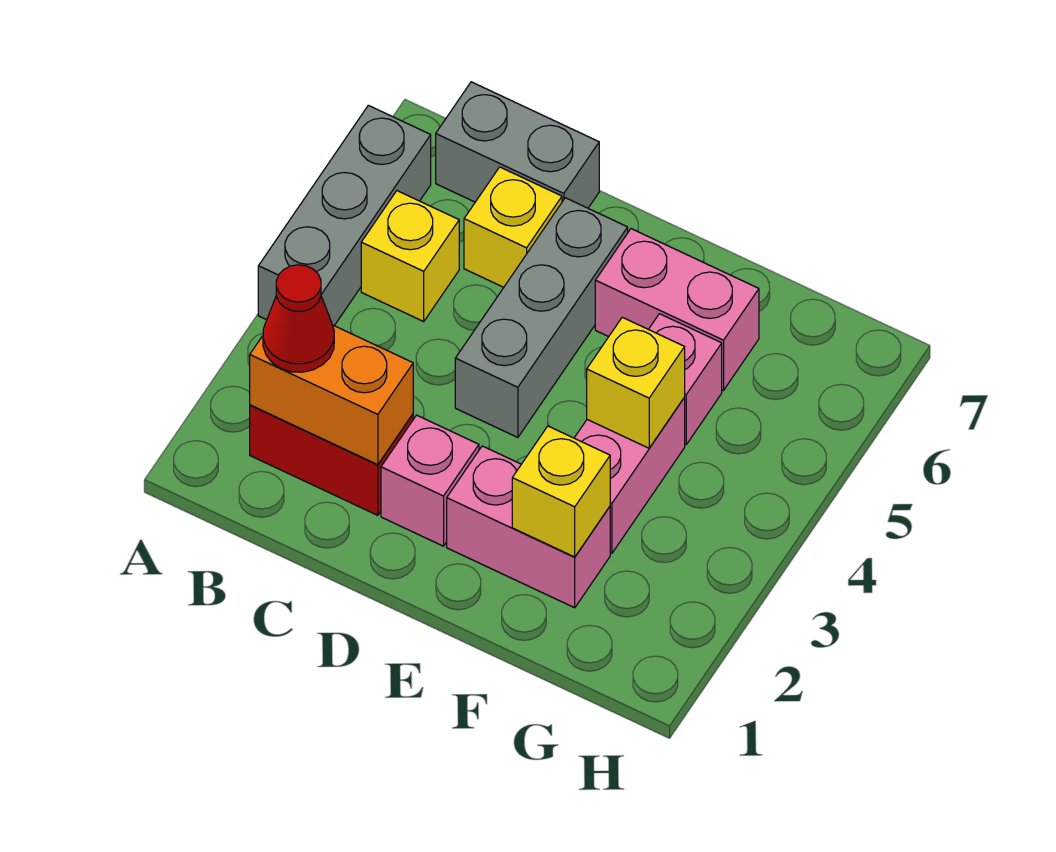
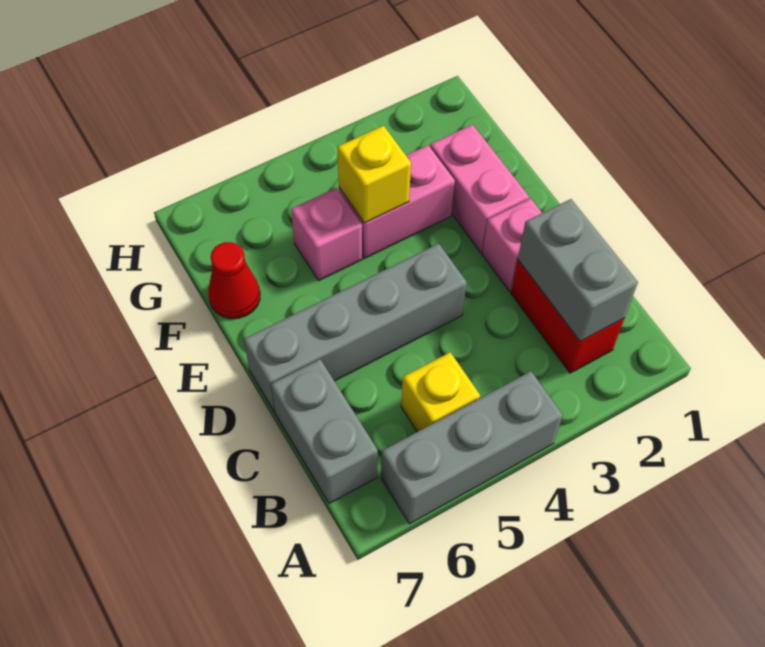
orange brick B2:C2 level 2 -> grey brick B2:C2 level 2
red cone B2 level 3 -> red cone F7 level 1
yellow brick C6 level 1 -> none
grey brick D4:D6 level 1 -> grey brick D4:D7 level 1
pink brick E6:F6 level 1 -> none
yellow brick F2 level 2 -> none

